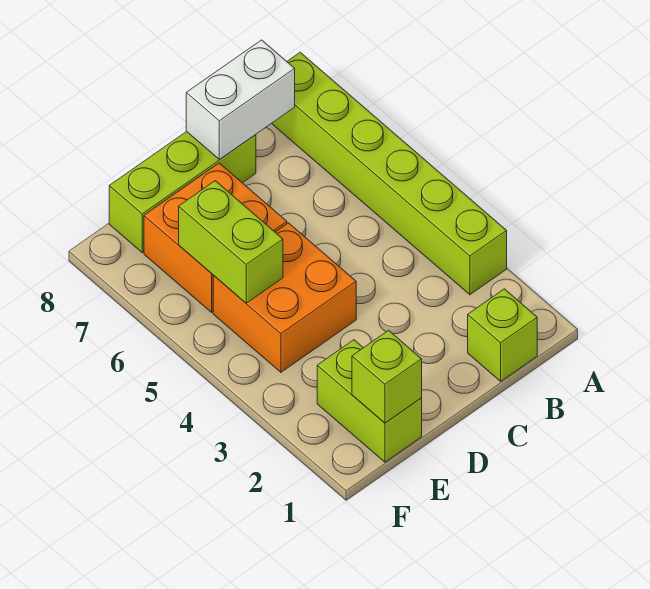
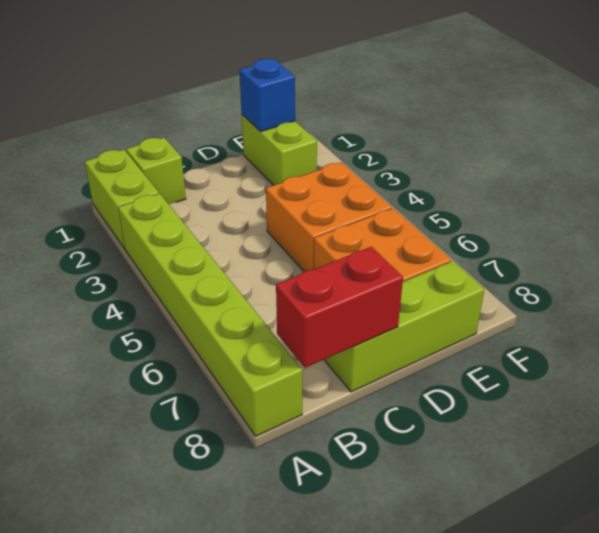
white brick B8:C8 level 2 -> red brick B8:C8 level 2
lime brick E1 level 2 -> blue brick E1 level 2
lime brick E5:E6 level 2 -> lime brick A1:A2 level 1

